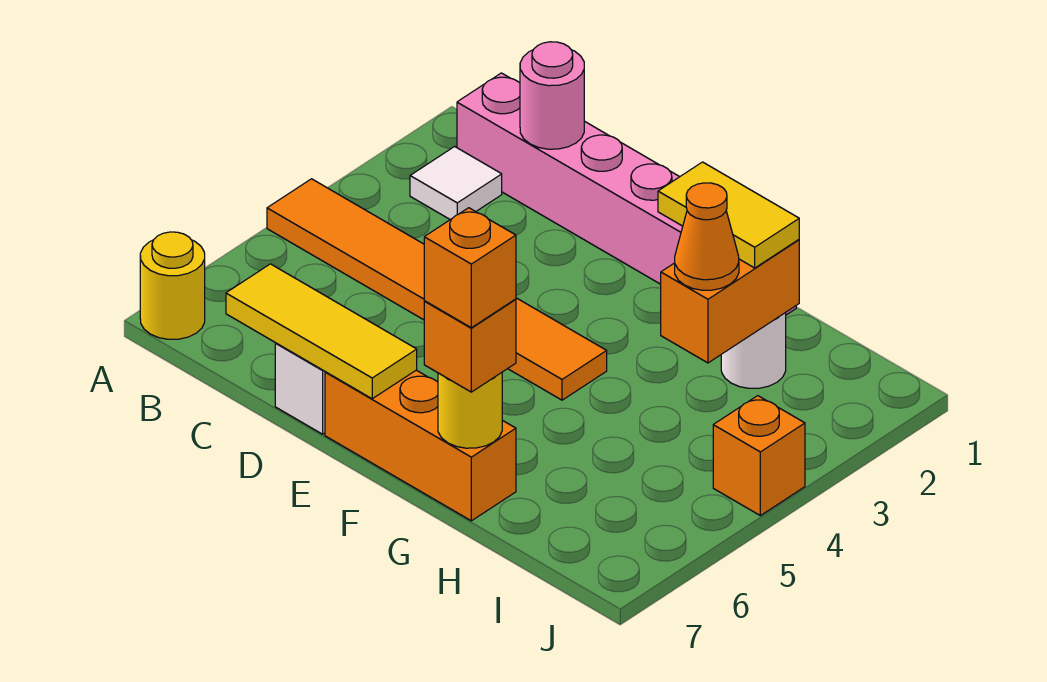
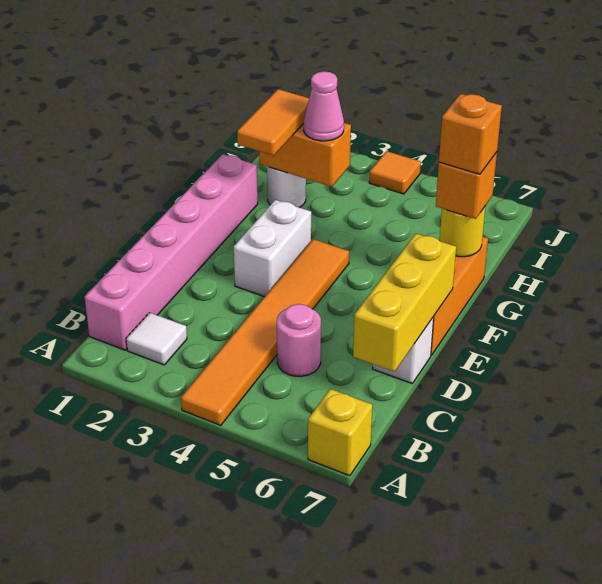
yellow round brick A7 level 1 -> yellow brick A7 level 1
pink round brick C1 level 2 -> pink round brick C5 level 1
yellow tile C7:E7 level 2 -> yellow brick C7:E7 level 2
none -> white brick E3:F3 level 1
yellow tile G2:H2 level 3 -> orange tile G2:H2 level 3
orange cone H3 level 3 -> pink cone H3 level 3
orange brick J4 level 1 -> orange tile J4 level 1

